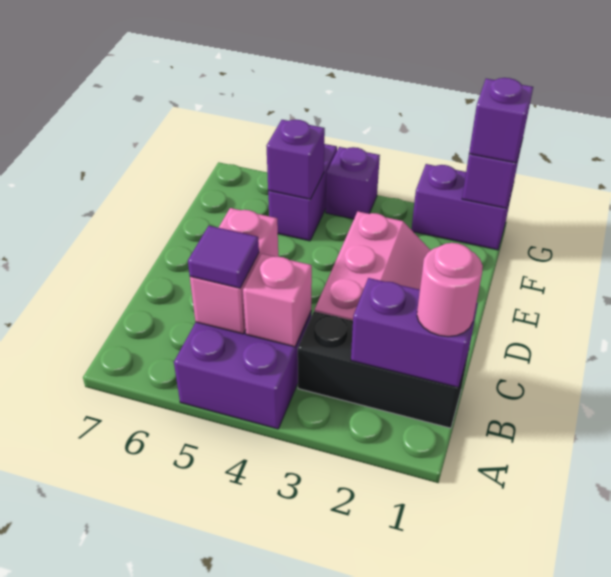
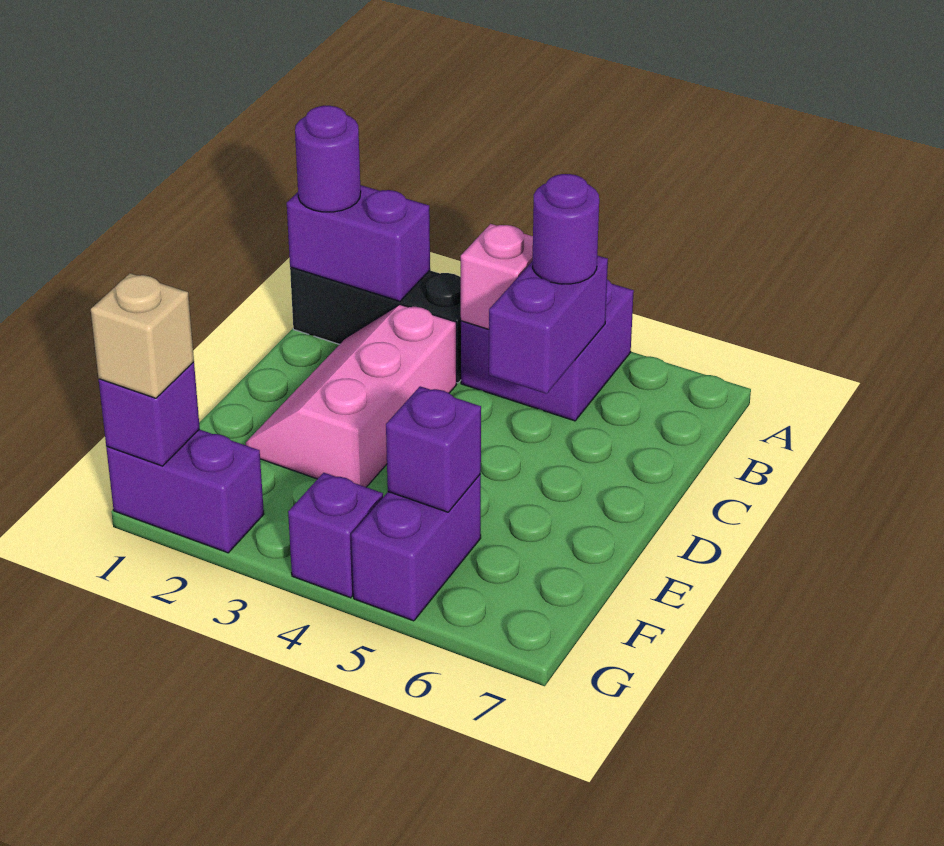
pink round brick B1 level 3 -> purple round brick B1 level 3
pink brick B5:C5 level 2 -> purple brick B5:C5 level 2
purple tile B5 level 3 -> purple round brick B5 level 3
purple brick G1 level 3 -> tan brick G1 level 3

